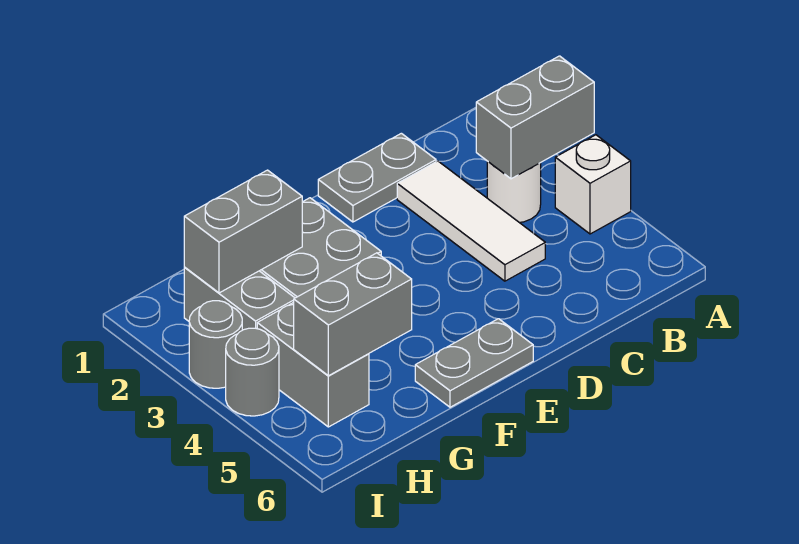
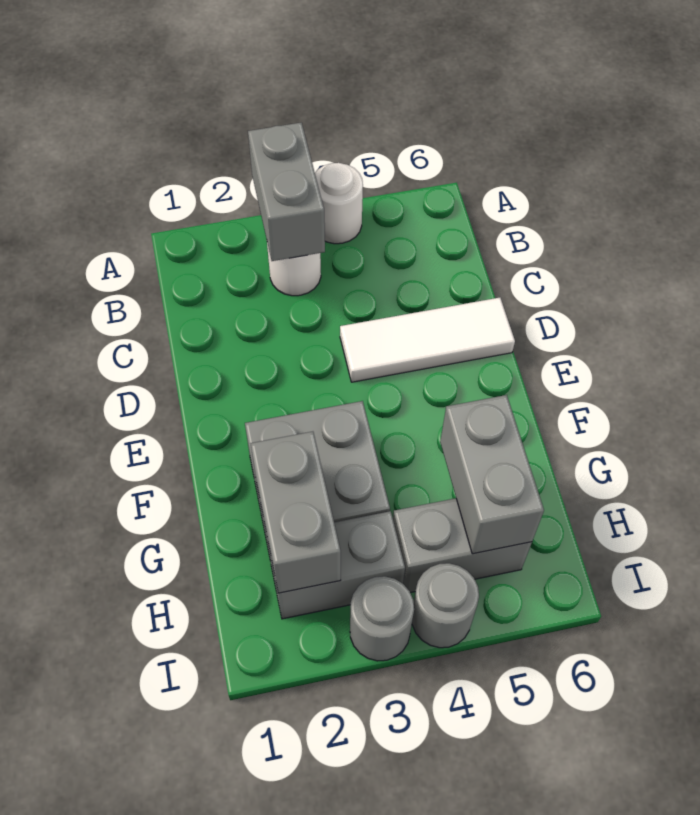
white brick A4 level 1 -> white round brick A4 level 1
grey plate C1:D1 level 1 -> none
white tile C2:C4 level 1 -> white tile D4:D6 level 1
grey plate E6:F6 level 1 -> none

